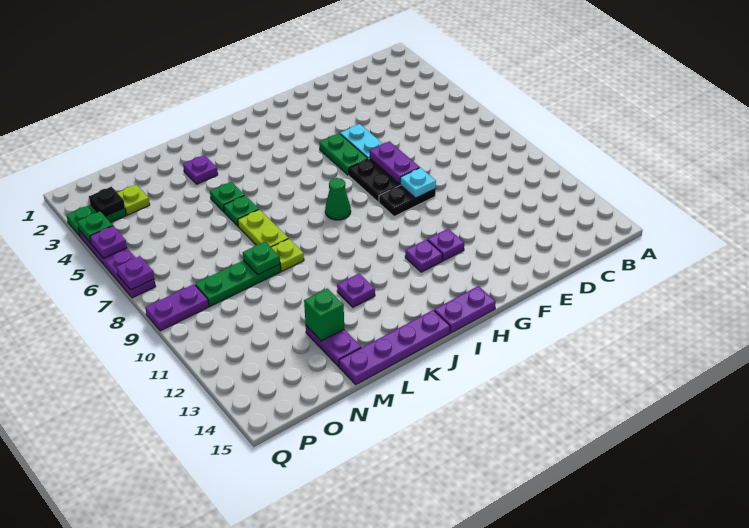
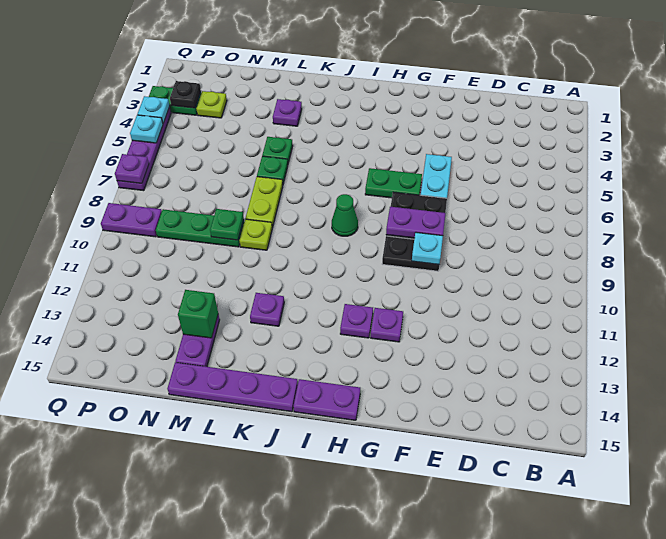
purple plate F7:F8 level 2 -> purple plate F8:G8 level 2
green plate G5:G6 level 1 -> green plate G6:H6 level 1
green plate Q4 level 2 -> cyan plate Q4 level 2
purple plate Q5 level 2 -> cyan plate Q5 level 2

